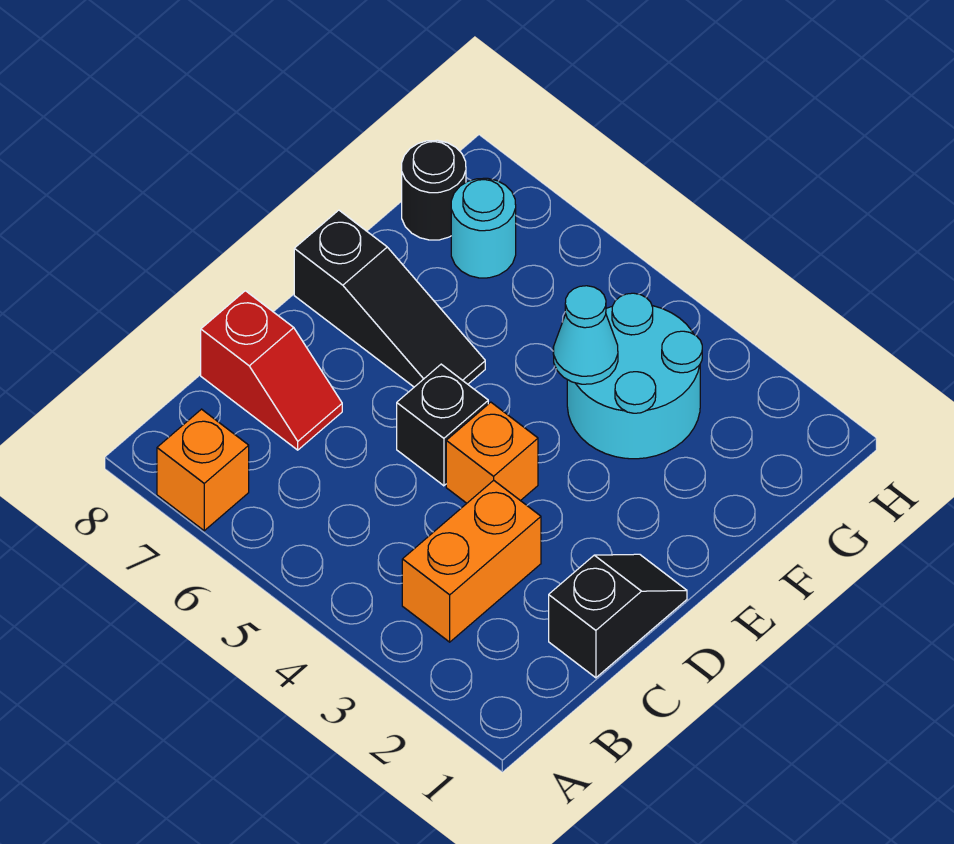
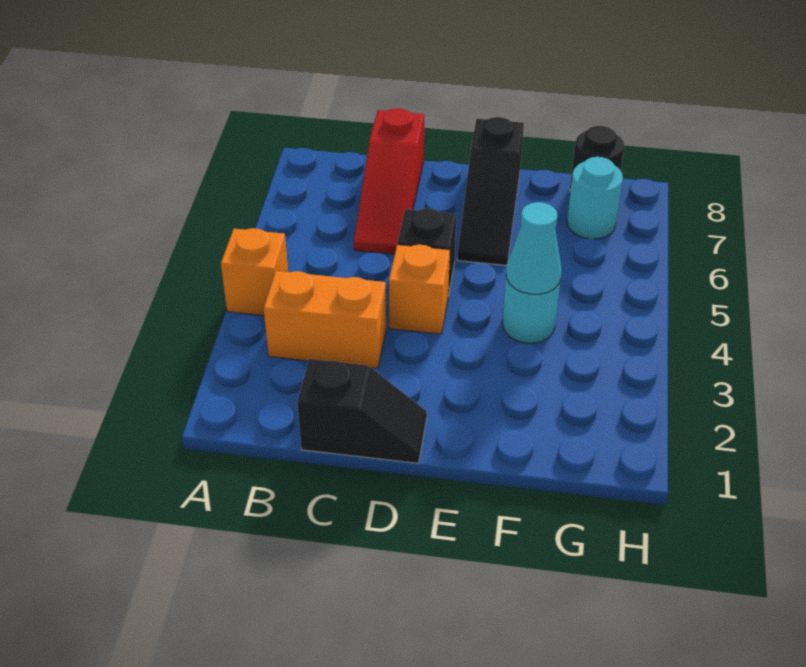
orange brick A7 level 1 -> orange brick A4 level 1
red slope C7:C8 level 1 top 8 -> red slope C6:C8 level 1 top 8
cyan round brick F3:G4 level 1 -> cyan round brick F4 level 1

